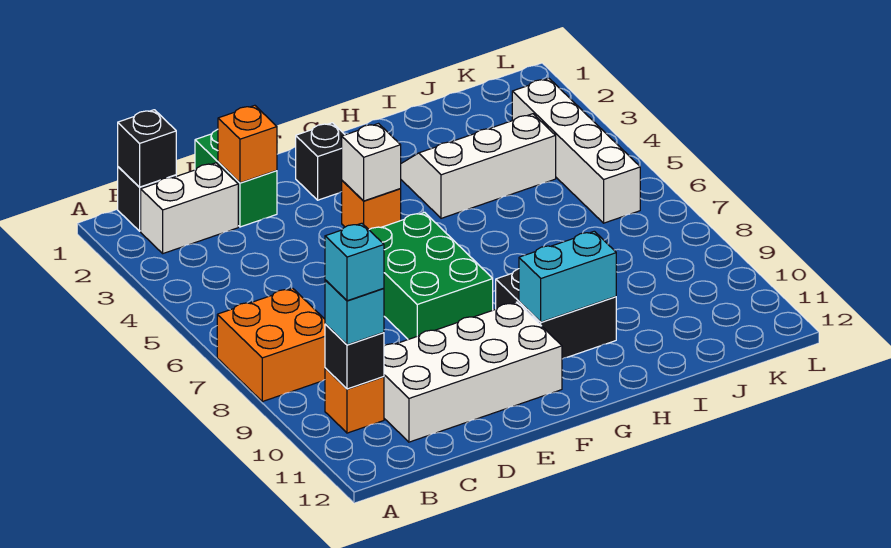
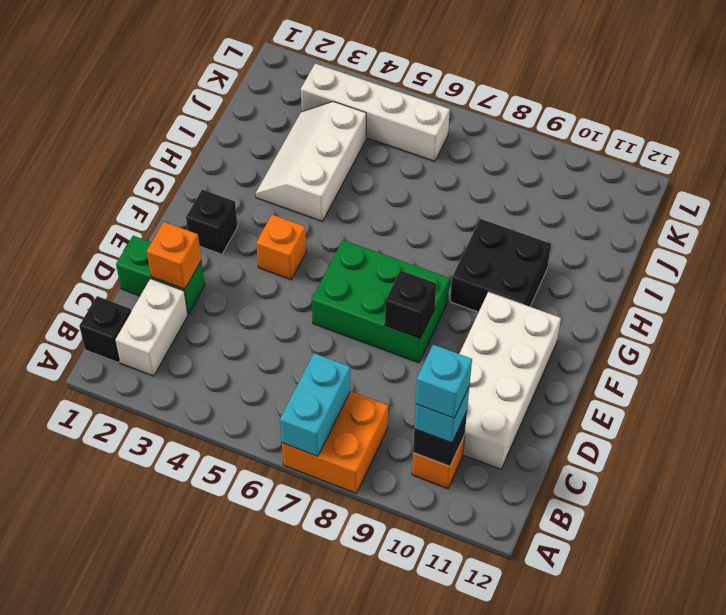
black brick B1 level 2 -> black brick E8 level 2
white brick F4 level 2 -> none
cyan brick G10:H10 level 2 -> cyan brick A7:B7 level 2

